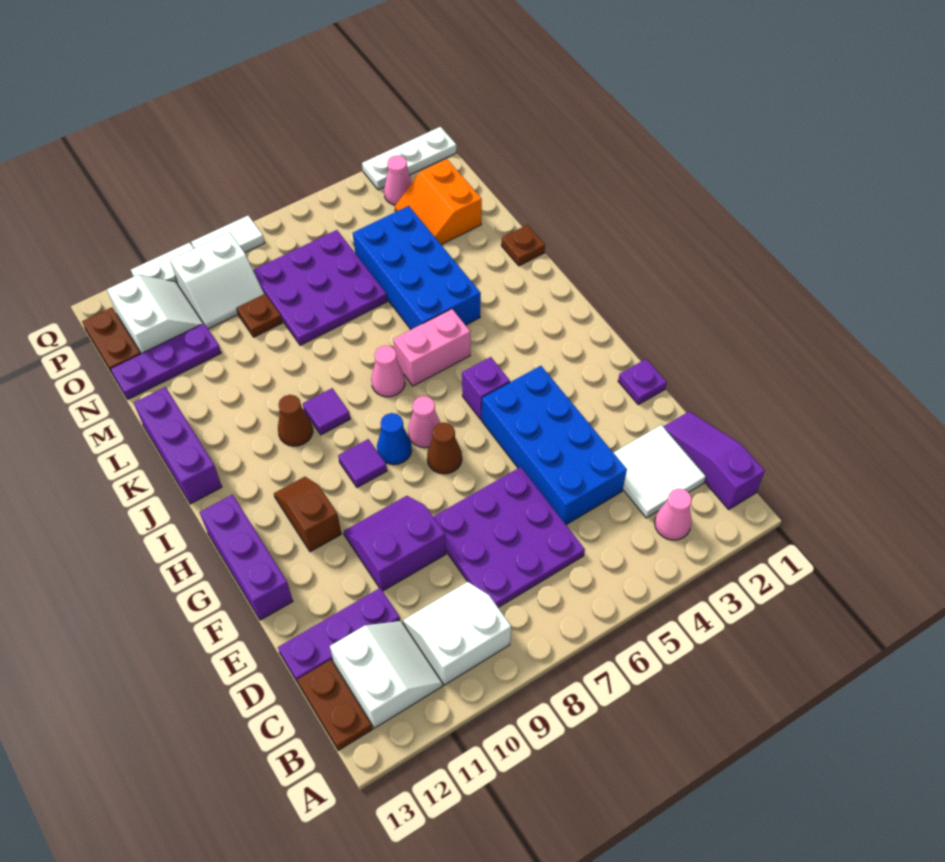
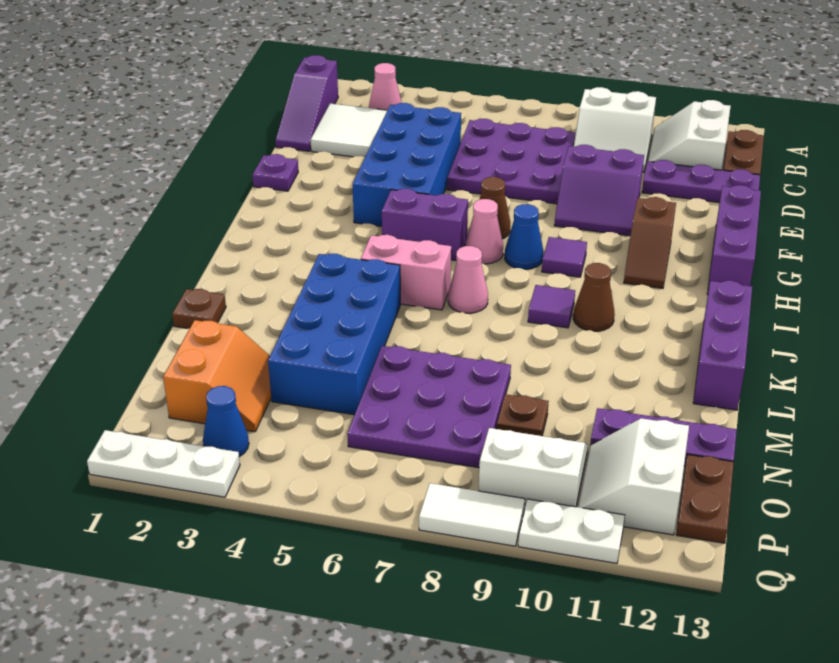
purple brick H5 level 1 -> purple brick H5:H6 level 1
pink cone P3 level 1 -> blue cone P3 level 1

